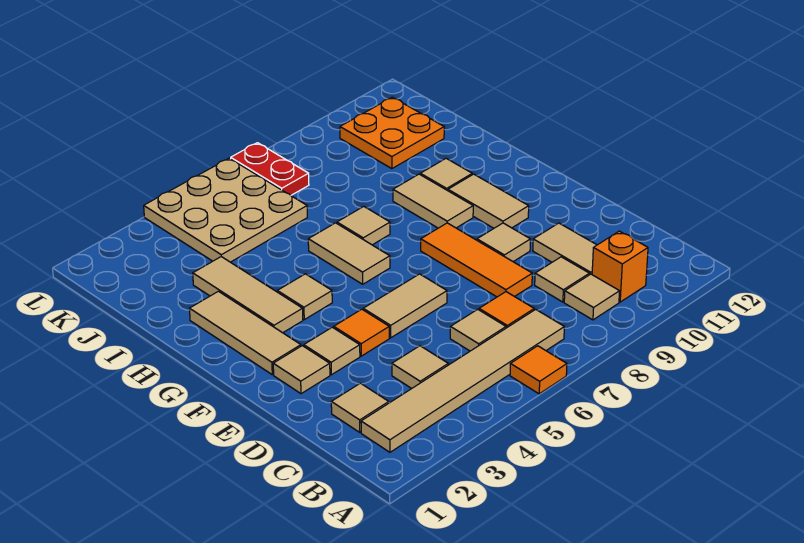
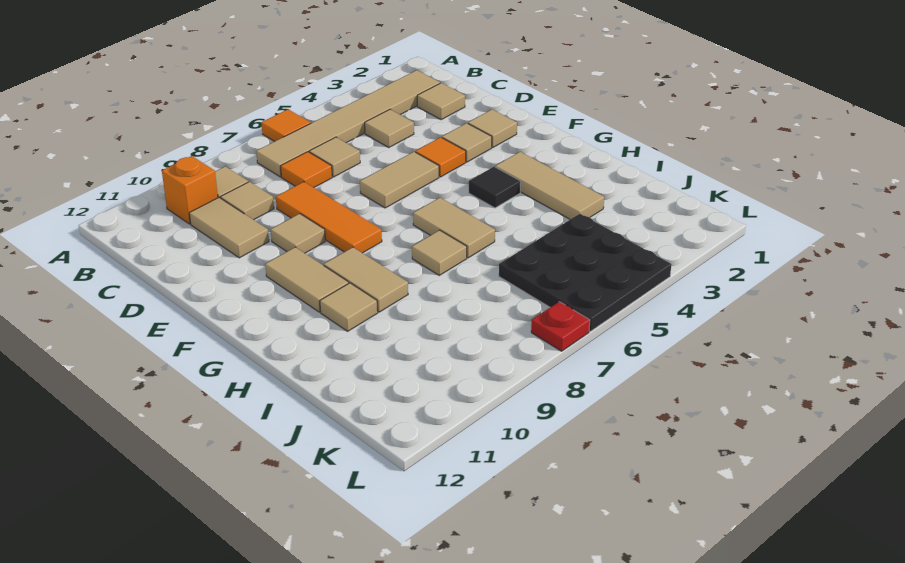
tan tile F2:H2 level 1 -> none
tan tile G4 level 1 -> black tile G4 level 1
tan plate J4:L6 level 1 -> black plate J4:L6 level 1
orange plate J10:K11 level 1 -> none
red plate K7:L7 level 1 -> red plate L7 level 1

